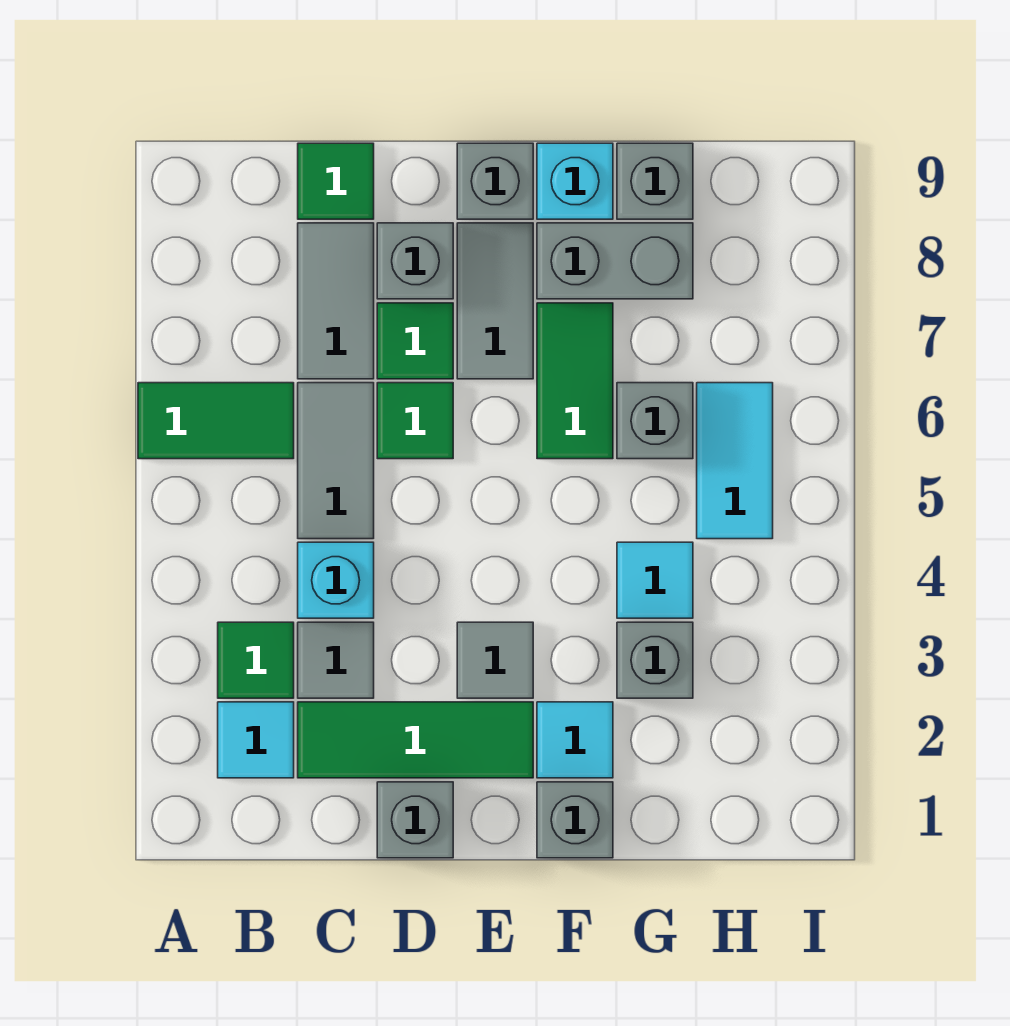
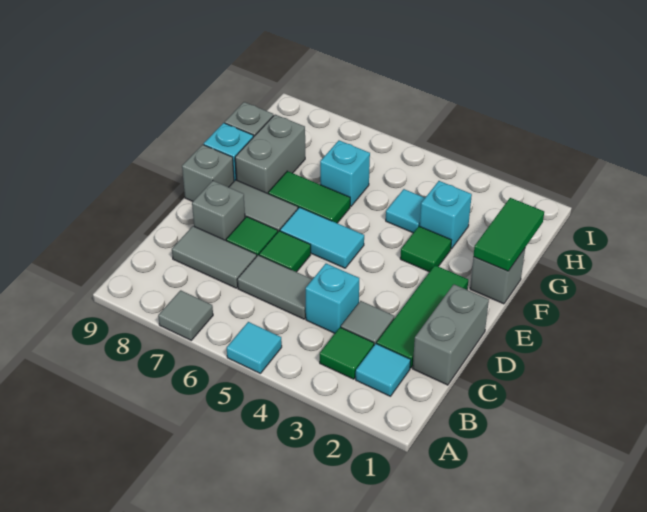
green tile A6:B6 level 1 -> green tile F1:G1 level 2
green tile C9 level 1 -> green tile F3 level 1
grey brick D1 level 1 -> grey brick C1:D1 level 1
grey tile E3 level 1 -> grey tile A7 level 1
cyan tile F2 level 1 -> cyan tile A5 level 1
grey brick G3 level 1 -> cyan brick G3 level 1
grey brick G6 level 1 -> cyan brick G6 level 1
cyan tile H5:H6 level 1 -> cyan tile E5:E6 level 1

